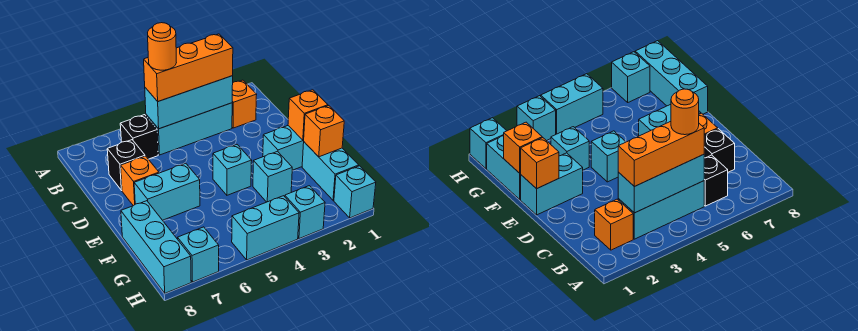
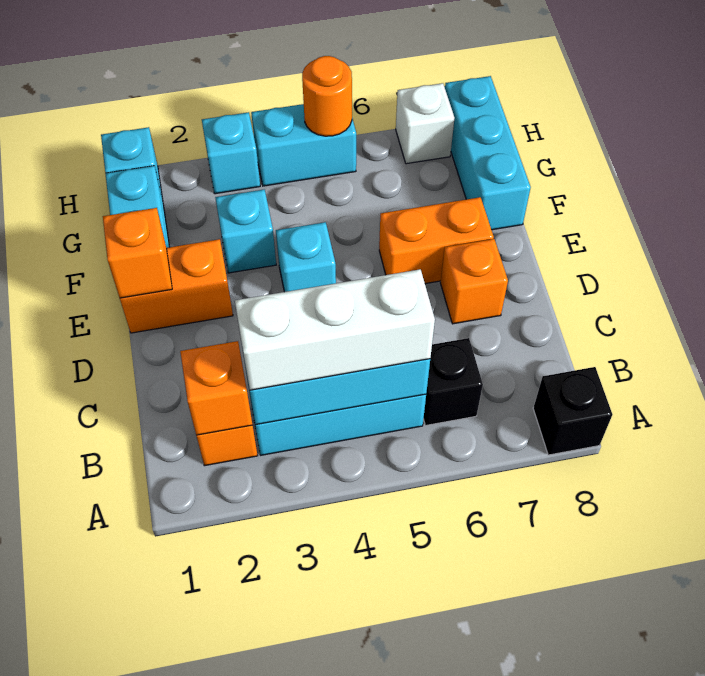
orange brick B3:B5 level 3 -> white brick B3:B5 level 3
orange round brick B5 level 4 -> orange round brick H5 level 2
black brick C7 level 1 -> black brick A8 level 1
cyan brick E1:E2 level 1 -> orange brick E1:E2 level 1
cyan brick E6:E7 level 1 -> orange brick E6:E7 level 1
orange brick F1 level 2 -> orange brick B2 level 2
cyan brick H7 level 1 -> white brick H7 level 1

